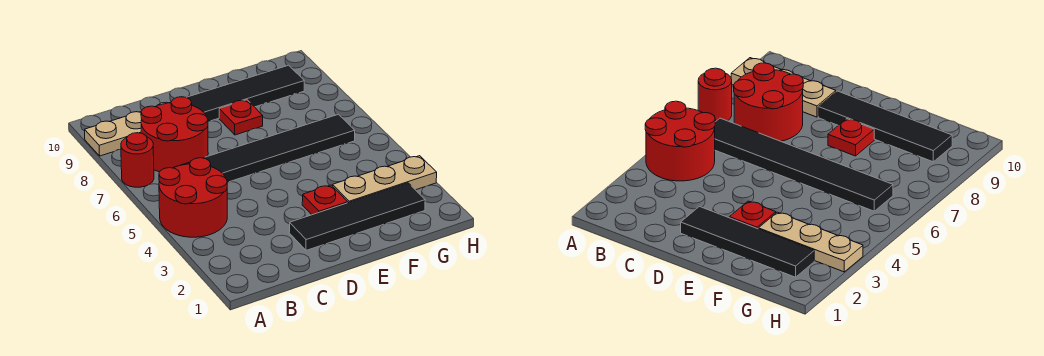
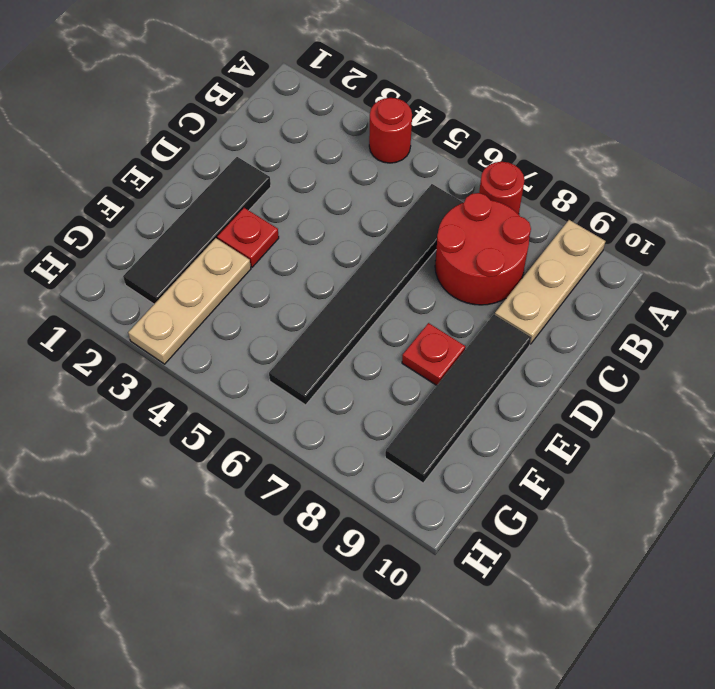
red round brick A4:B5 level 1 -> red round brick A4 level 1

